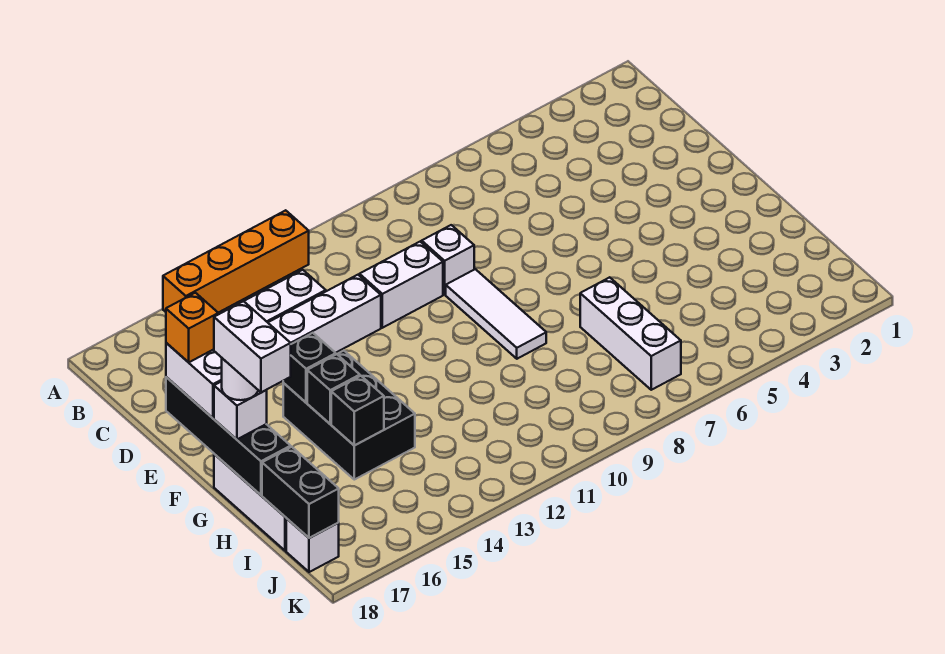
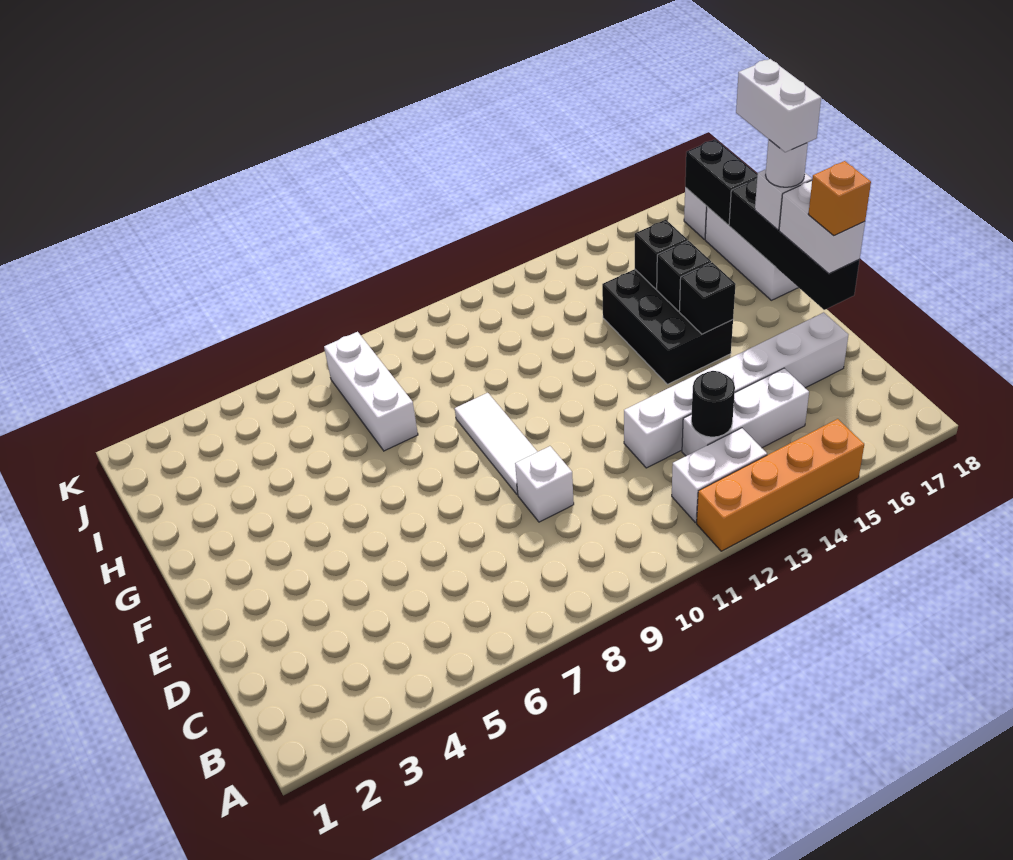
none -> black round brick C13 level 2
white brick D10:D11 level 1 -> white brick B12:B13 level 1

